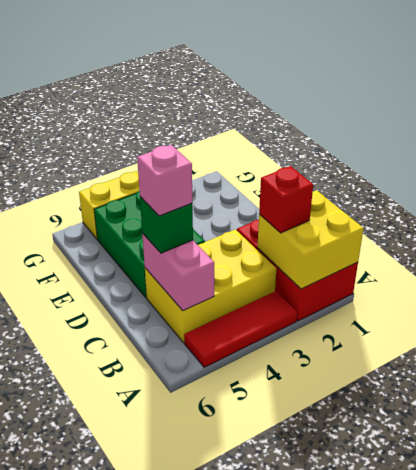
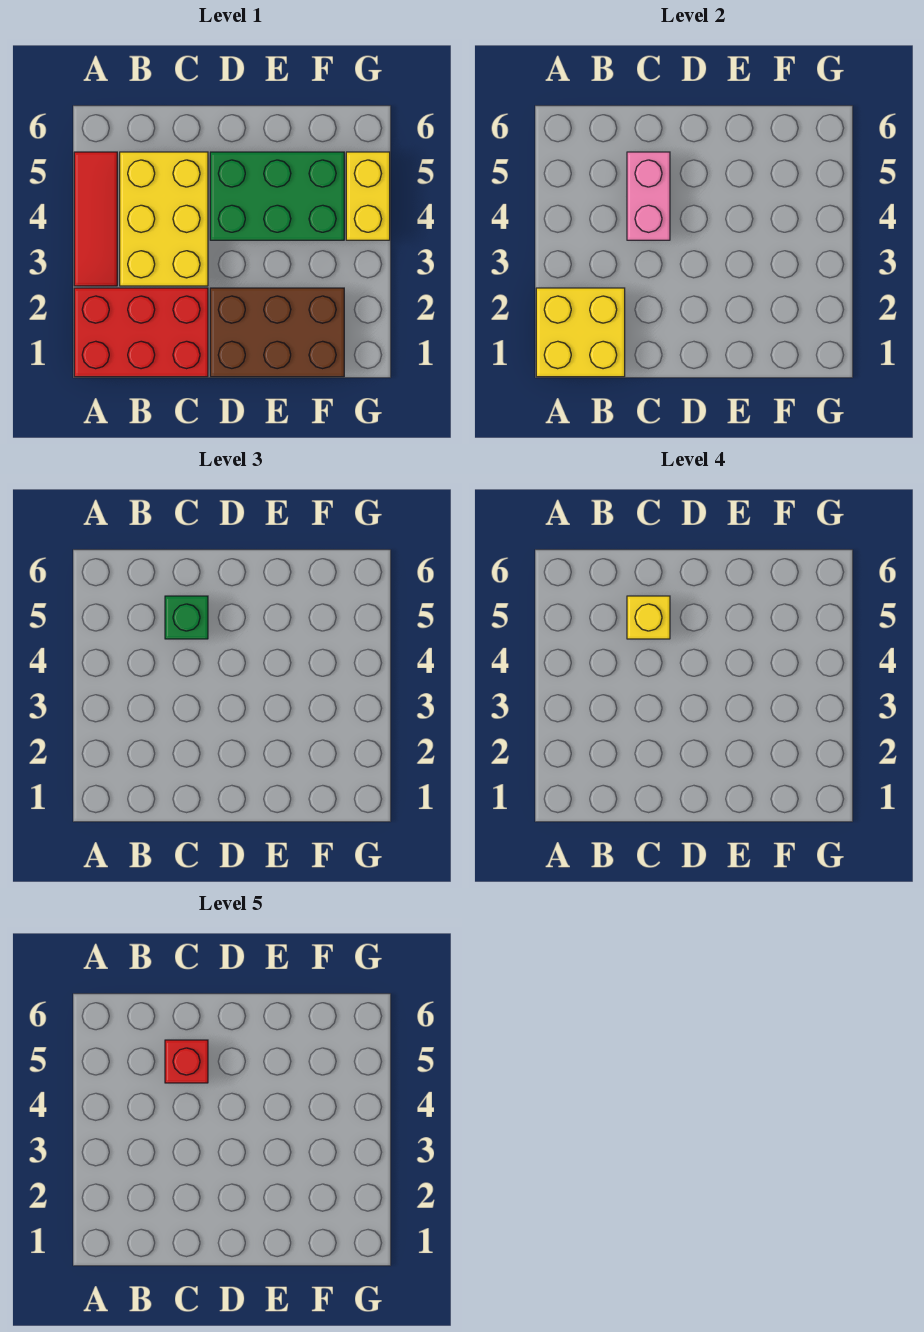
red brick B2 level 3 -> red brick C5 level 5
pink brick B5:C5 level 2 -> pink brick C4:C5 level 2
pink brick C5 level 4 -> yellow brick C5 level 4
none -> brown brick D1:F2 level 1

